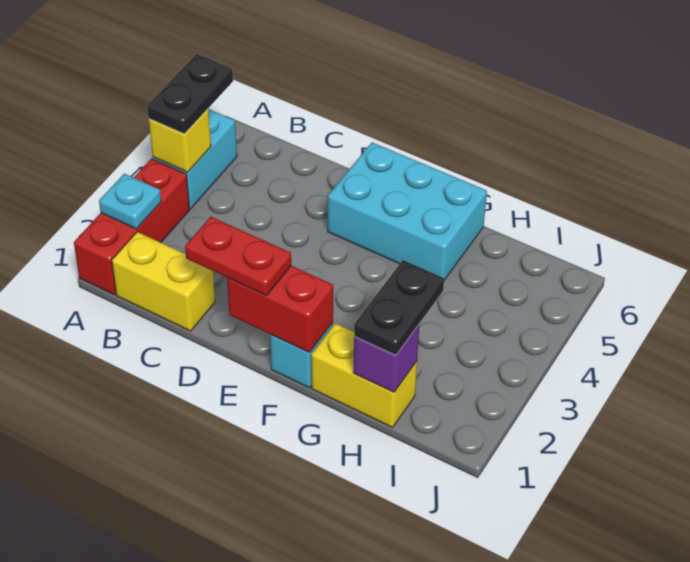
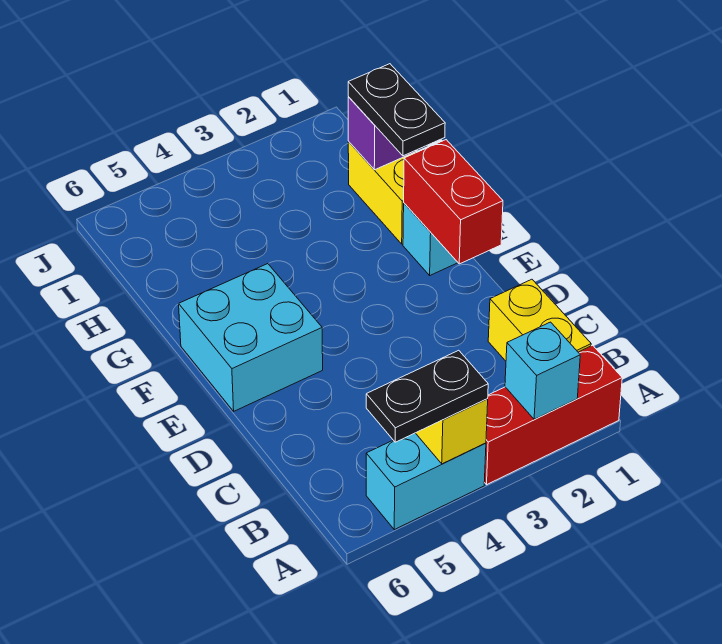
cyan plate A2 level 2 -> cyan brick A2 level 2
red plate D1:E1 level 3 -> none
cyan brick E5:G6 level 1 -> cyan brick E5:F6 level 1
black plate H1:H2 level 3 -> black plate G1:H1 level 3

